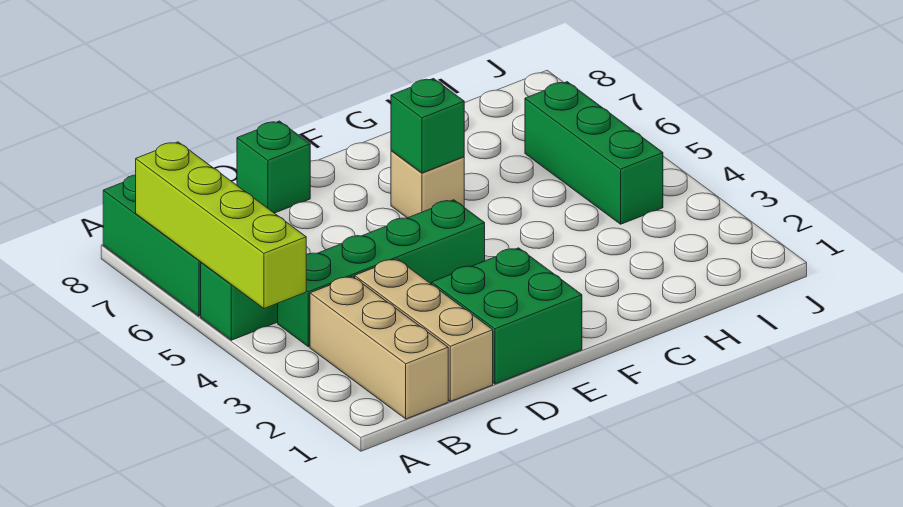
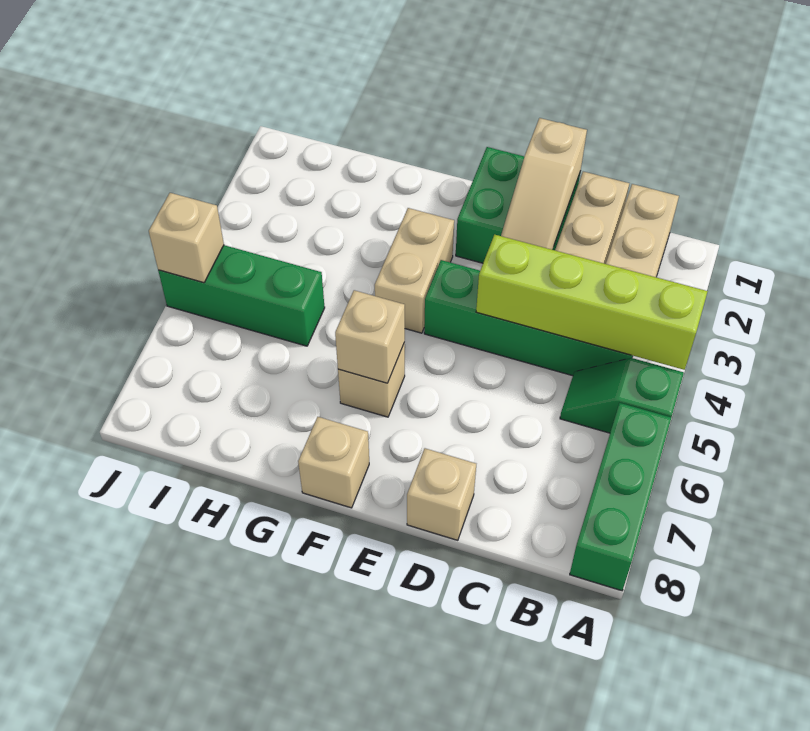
lime brick A4:A7 level 2 -> lime brick A4:D4 level 2
none -> tan slope D1:D3 level 2 top 1
green brick D8 level 1 -> tan brick D8 level 1
none -> tan brick F3:F4 level 1
green brick F6 level 2 -> tan brick F6 level 2
none -> tan brick F8 level 1
green brick I4:I6 level 1 -> green brick H5:J5 level 1
none -> tan brick J5 level 2

